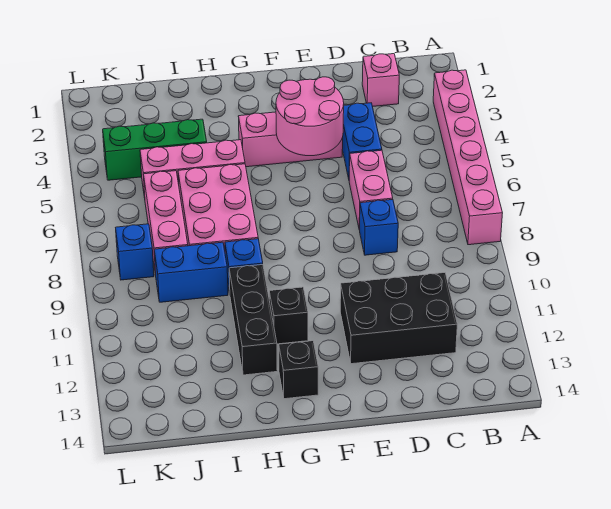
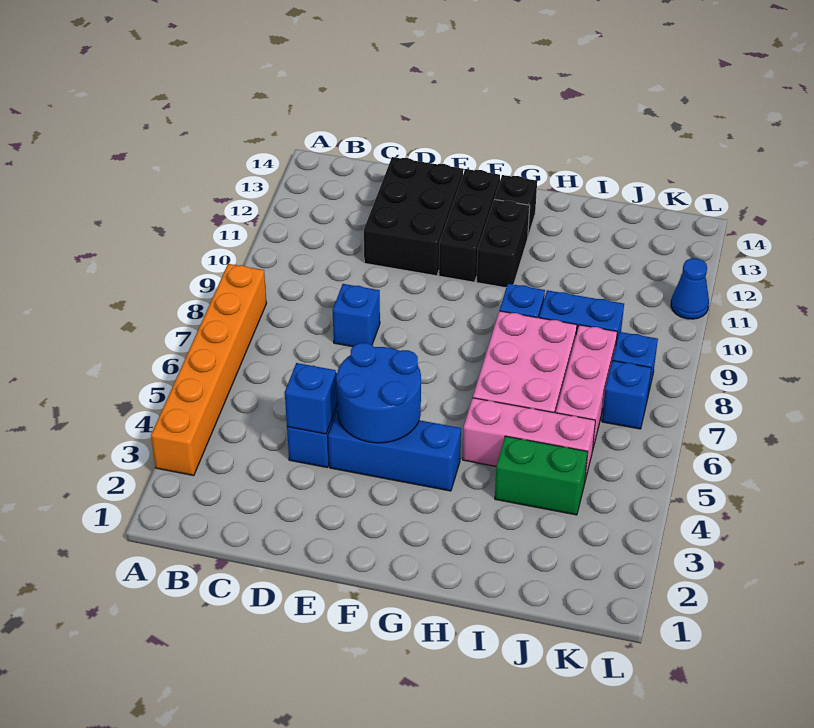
pink brick A3:A8 level 1 -> orange brick A3:A8 level 1
pink brick C2 level 1 -> none
black brick C11:E12 level 1 -> black brick D11:E13 level 1
none -> blue brick D4 level 2
pink brick D6:D7 level 1 -> none
pink brick E4:G4 level 1 -> blue brick E4:G4 level 1
pink round brick E4:F5 level 2 -> blue round brick E4:F5 level 2
black brick G11 level 1 -> black brick G11:G12 level 1
black brick H10:H12 level 1 -> black brick F11:F13 level 1
green brick I4:K4 level 1 -> green brick I4:J4 level 1
none -> blue brick K7 level 1
none -> blue cone L11 level 1

